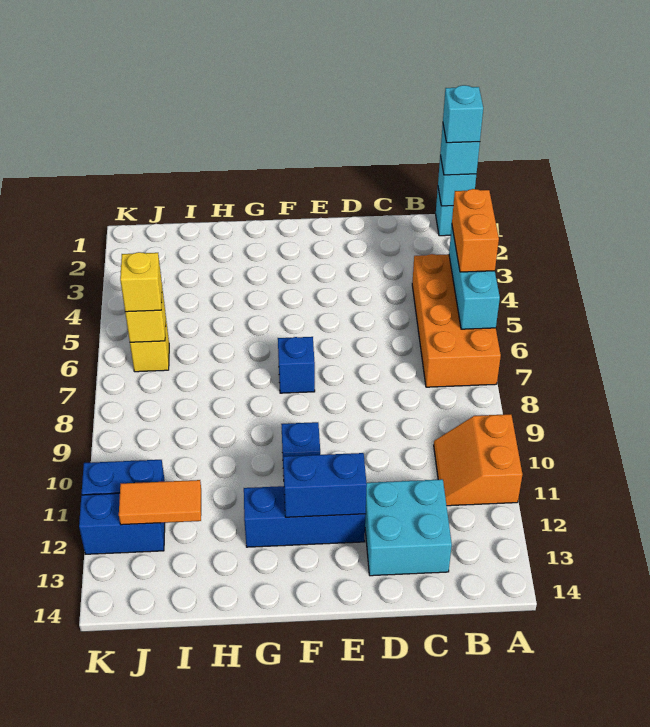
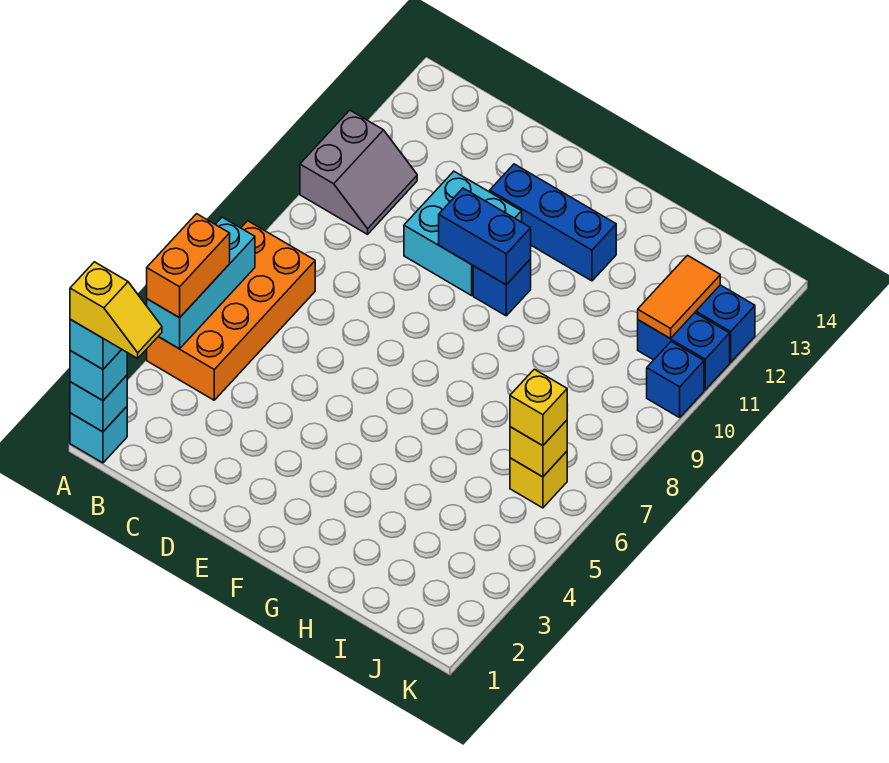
none -> yellow slope A1:B1 level 5 top A
orange slope A10:B11 level 1 top A -> grey slope A10:B11 level 1 top A
cyan brick C12:D13 level 1 -> cyan brick D10:E11 level 1
blue brick E12:F12 level 2 -> blue brick E10:F10 level 2
blue brick F7 level 1 -> blue brick K10 level 1
orange tile I12:J12 level 2 -> orange tile J11:J12 level 2

